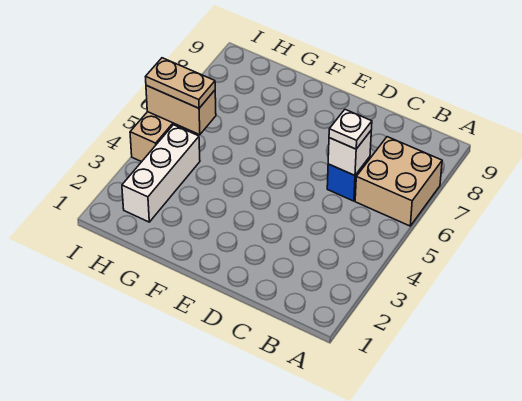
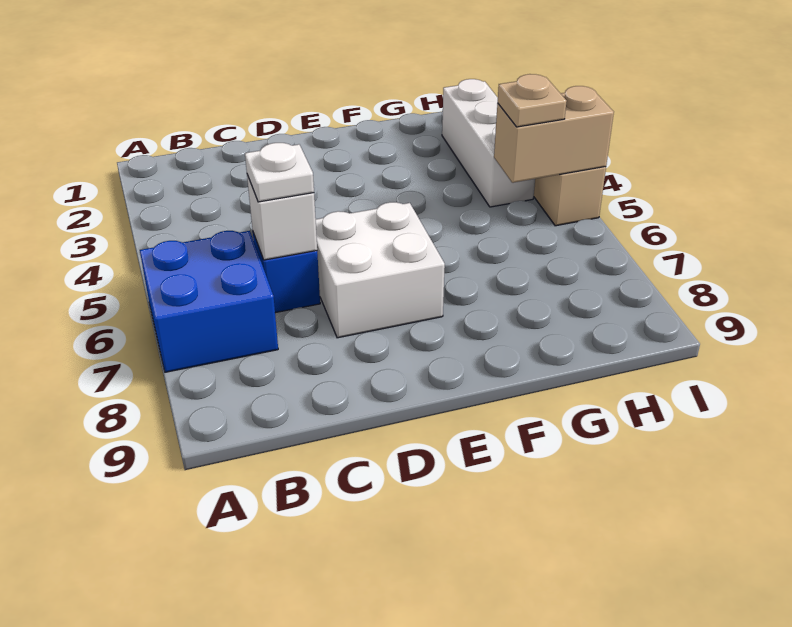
tan brick A6:B7 level 1 -> blue brick A6:B7 level 1
none -> white brick D6:E7 level 1
tan plate H5:I5 level 3 -> tan plate H5 level 3

